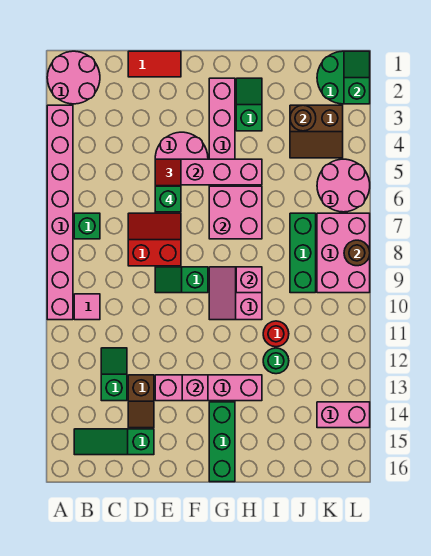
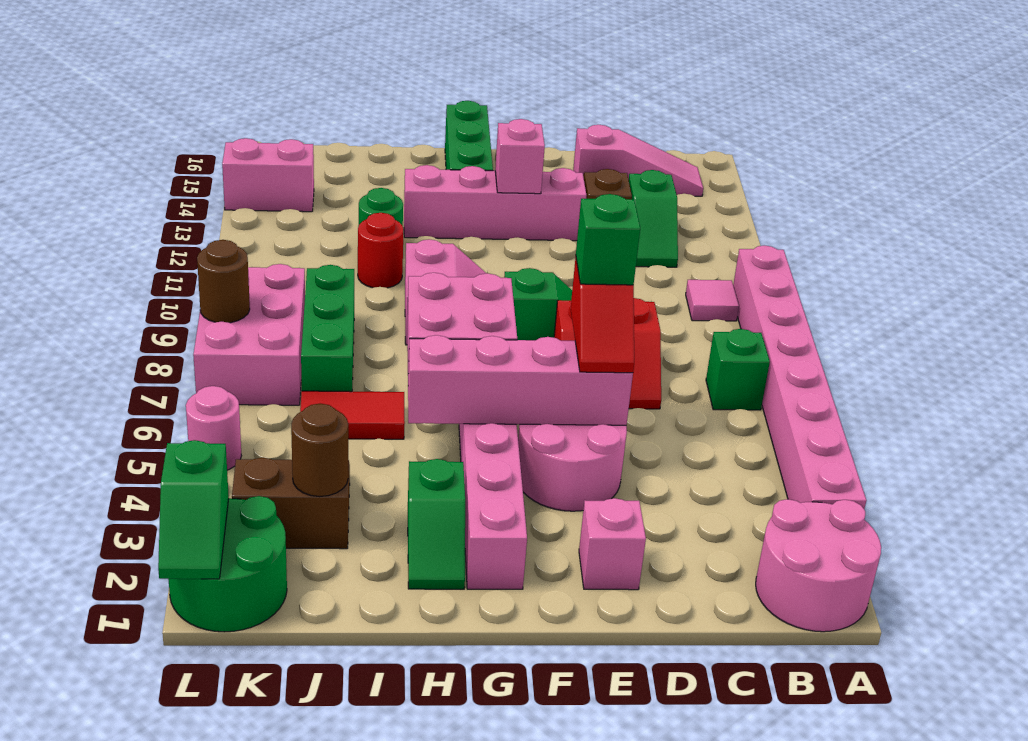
green slope B15:D15 level 1 top D -> pink slope B15:D15 level 1 top D
red tile D1:E1 level 1 -> red tile I6:J6 level 1
pink brick H9 level 2 -> pink brick E2 level 1
pink round brick K5:L6 level 1 -> pink round brick L5 level 1

